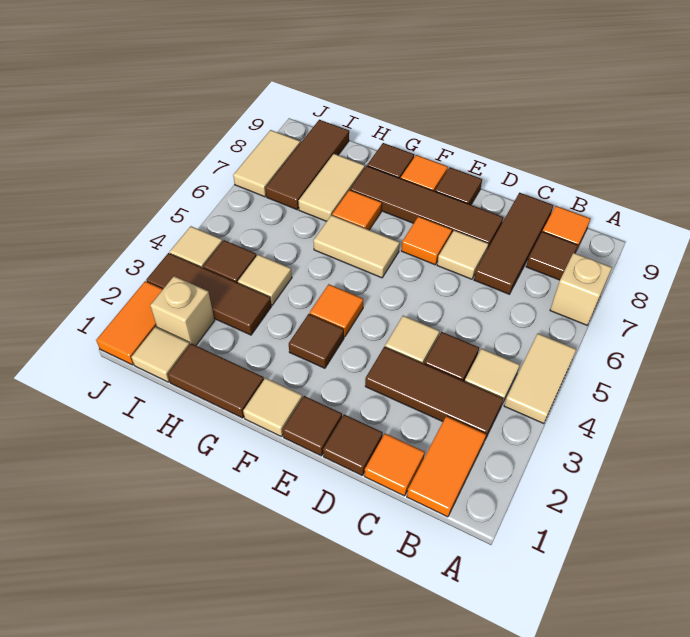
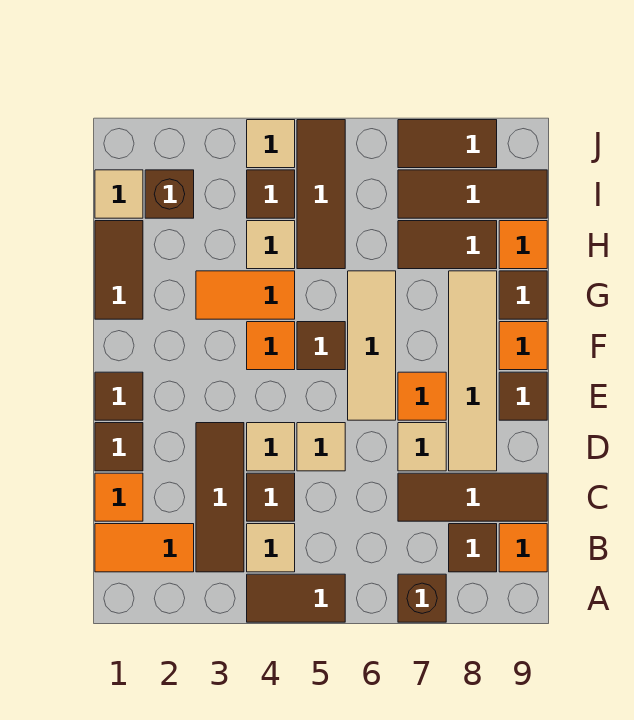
tan tile A4:A5 level 1 -> brown tile A4:A5 level 1
tan brick A7 level 1 -> brown brick A7 level 1
brown tile D8:G8 level 1 -> tan tile D8:G8 level 1
tan tile F1 level 1 -> tan tile D5 level 1
brown tile F3 level 1 -> brown tile F5 level 1
tan tile F6:G6 level 1 -> tan tile E6:G6 level 1
orange tile G7 level 1 -> orange tile H9 level 1
brown tile H3:J3 level 1 -> brown tile H5:J5 level 1
tan tile H7:H8 level 1 -> brown tile H7:H8 level 1
tan brick I2 level 1 -> brown brick I2 level 1
orange tile J1:J2 level 1 -> orange tile G3:G4 level 1
tan tile J7:J8 level 1 -> brown tile J7:J8 level 1

